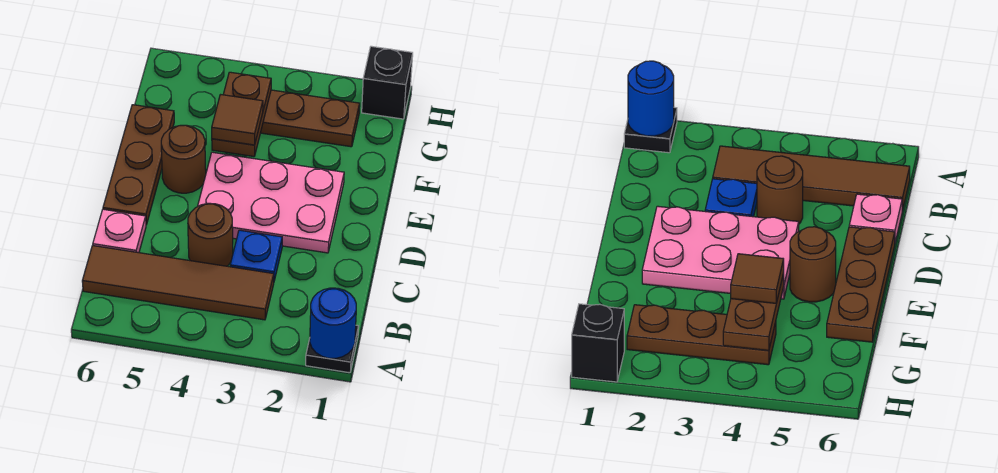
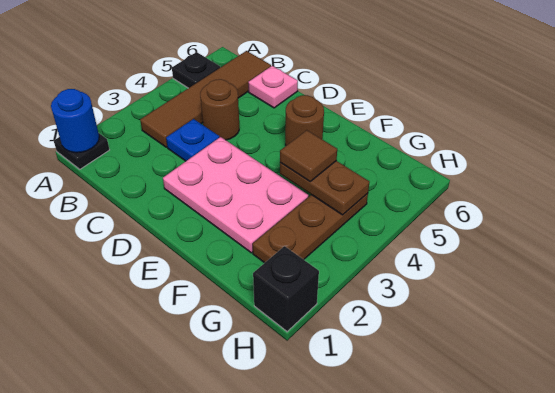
none -> black plate A5 level 1
pink plate D2:E4 level 1 -> pink plate D2:F3 level 1
brown plate D6:F6 level 1 -> none

